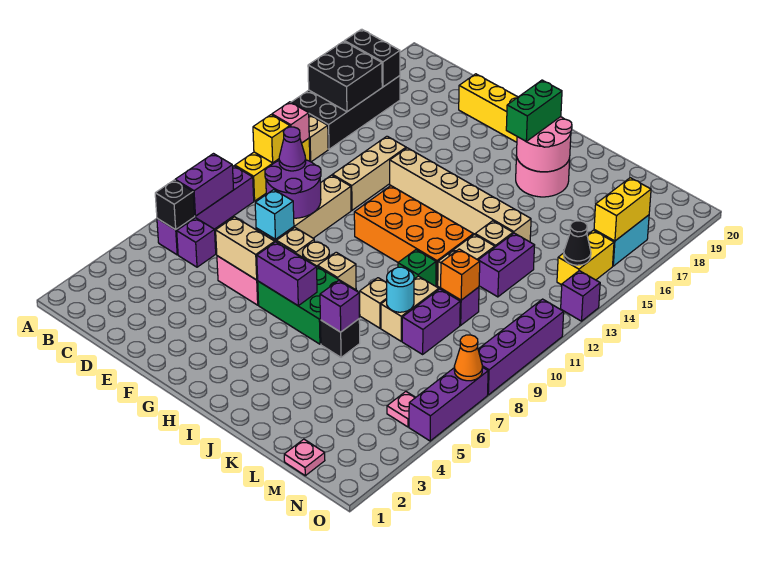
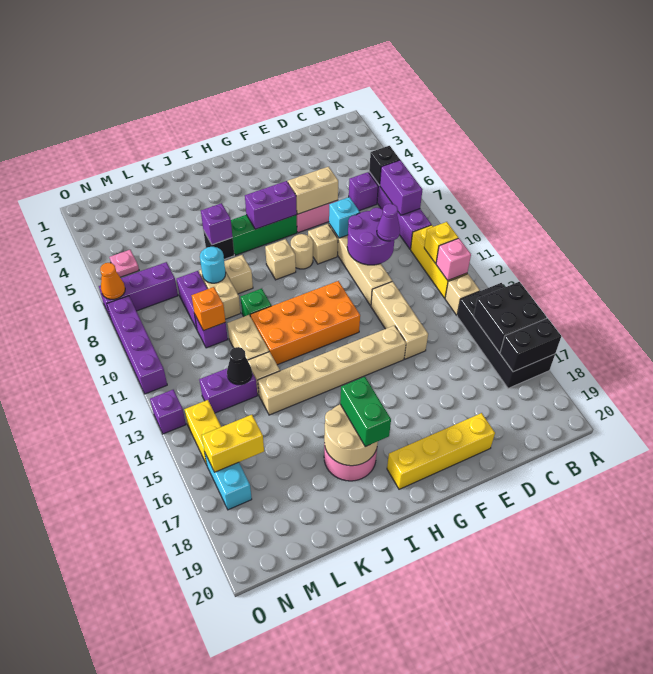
green brick G6:I7 level 1 -> green brick G6:I6 level 1
pink round brick I17:J18 level 2 -> tan round brick I17:J18 level 2
purple brick L12:L13 level 1 -> purple brick L13:M13 level 1
pink plate M1 level 1 -> none
black cone N14 level 2 -> black cone L13 level 2
yellow brick N16:N17 level 2 -> yellow brick M16:N16 level 2
purple brick O5:O7 level 1 -> purple brick M7:O7 level 1

